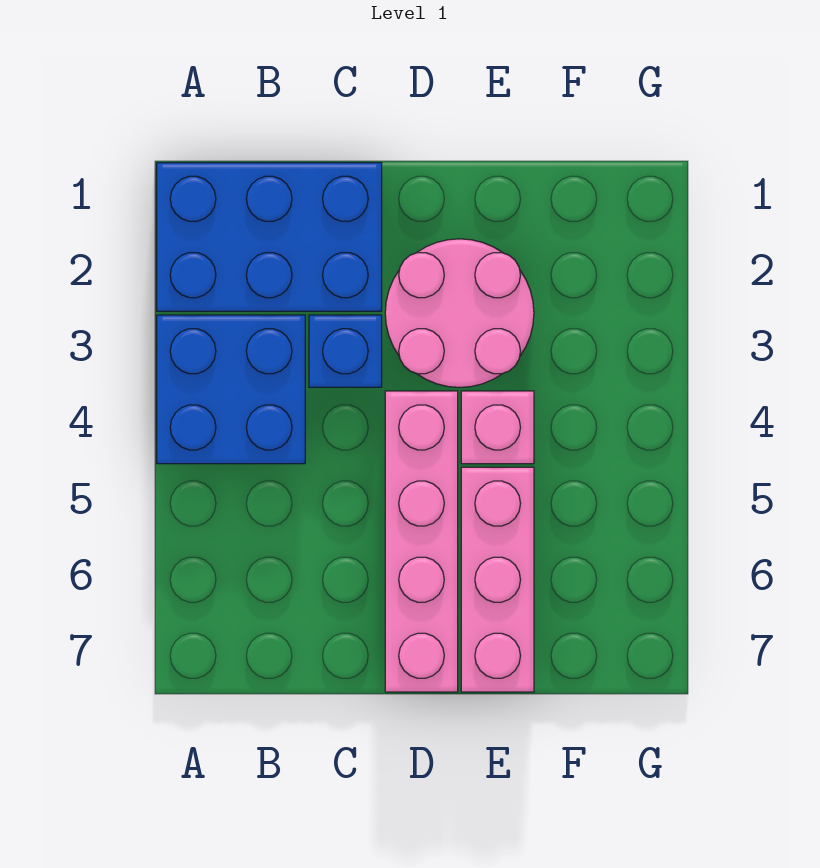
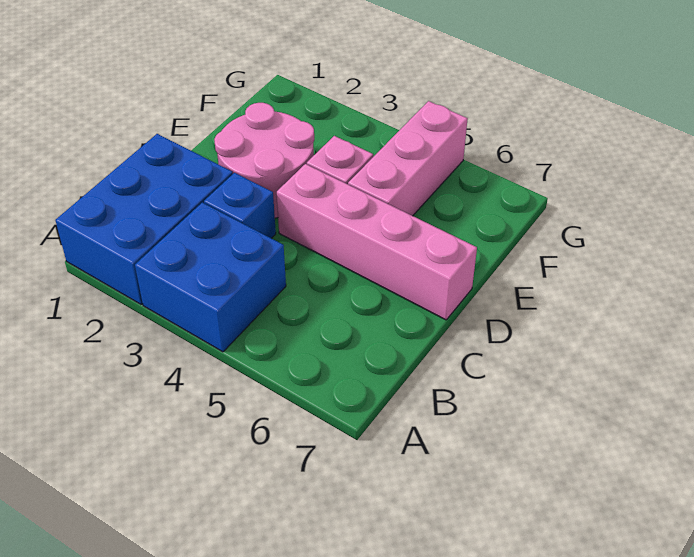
pink brick E5:E7 level 1 -> pink brick E5:G5 level 1

